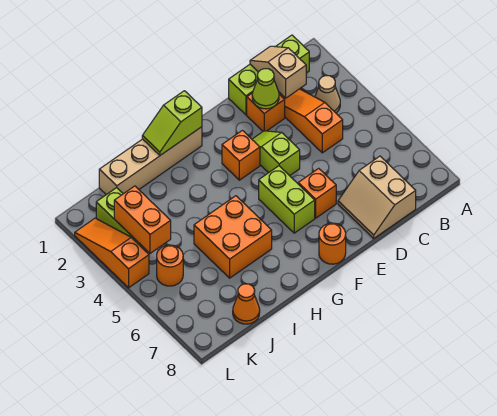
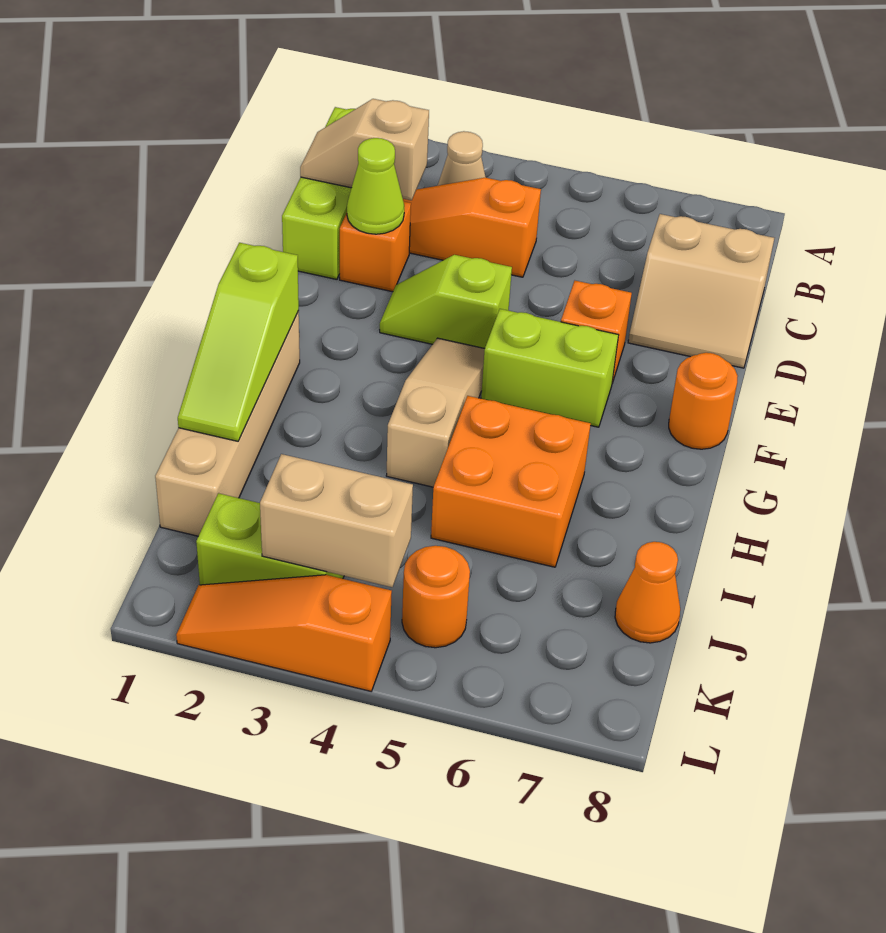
orange brick F3 level 1 -> none
none -> tan slope F4:H4 level 1 top H
lime slope G1:H1 level 2 top G -> lime slope G1:I1 level 2 top G
orange brick K3:K4 level 2 -> tan brick K3:K4 level 2

